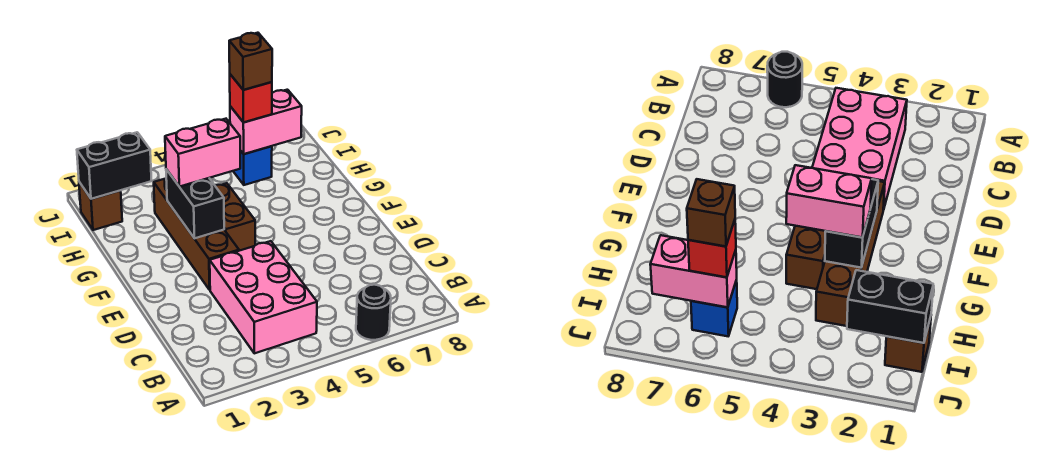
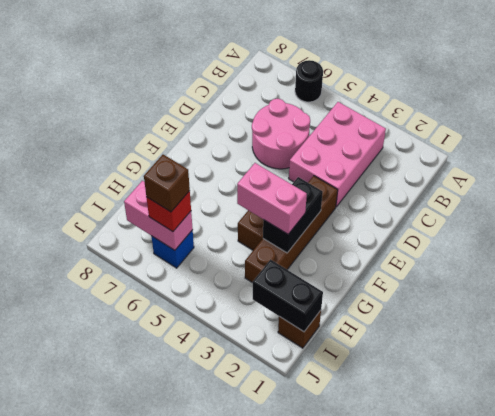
none -> pink round brick C5:D6 level 1

